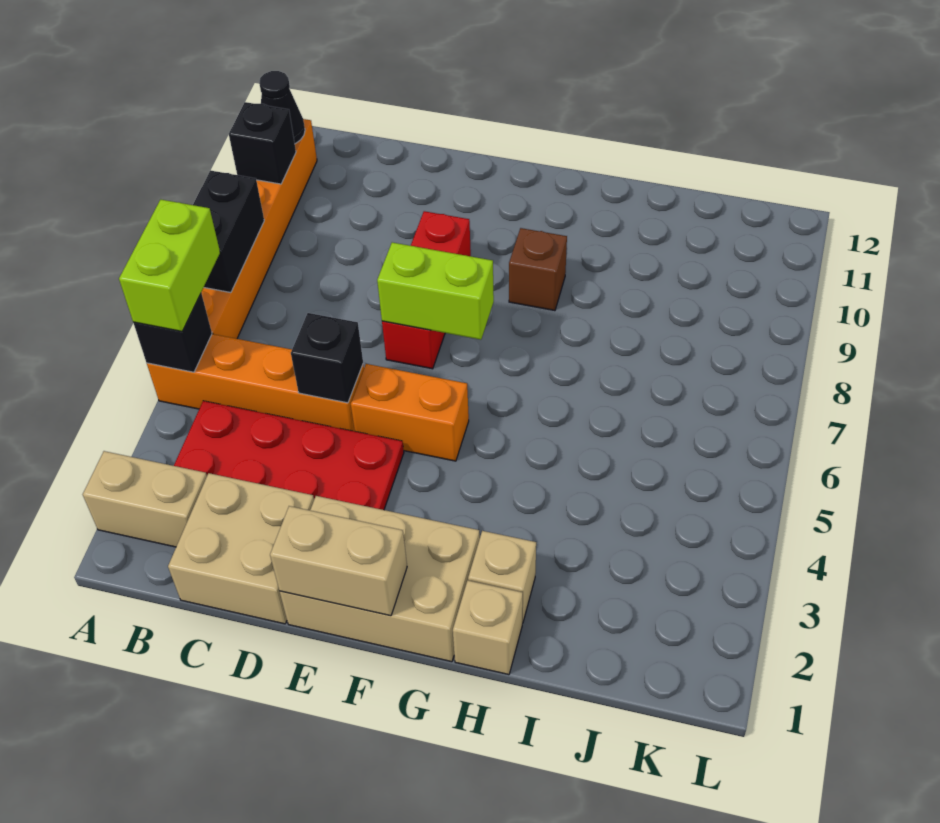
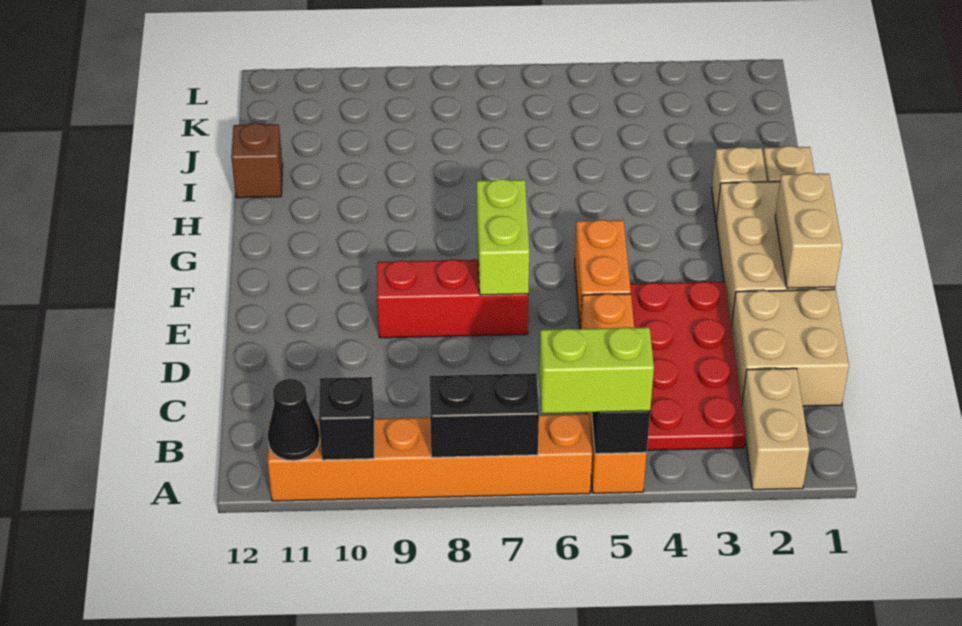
black brick D5 level 2 -> none
brown brick G9 level 1 -> brown brick I12 level 1

